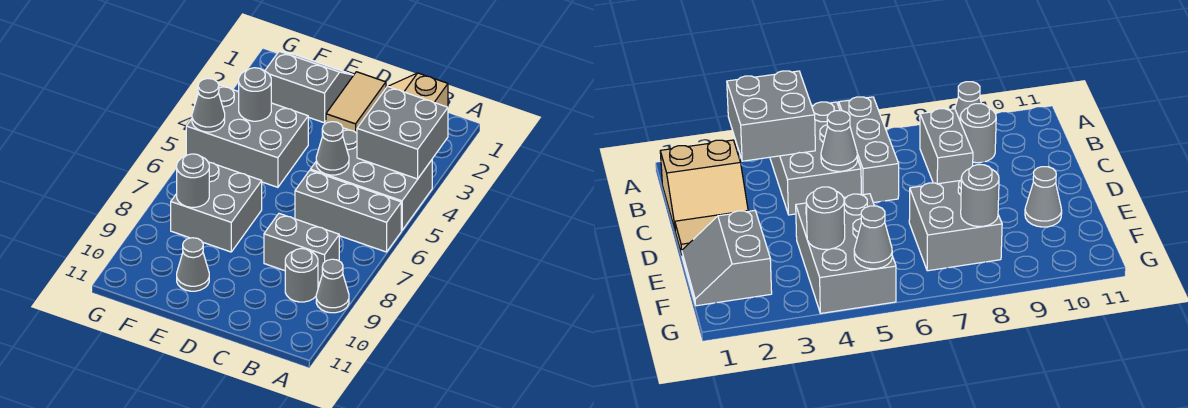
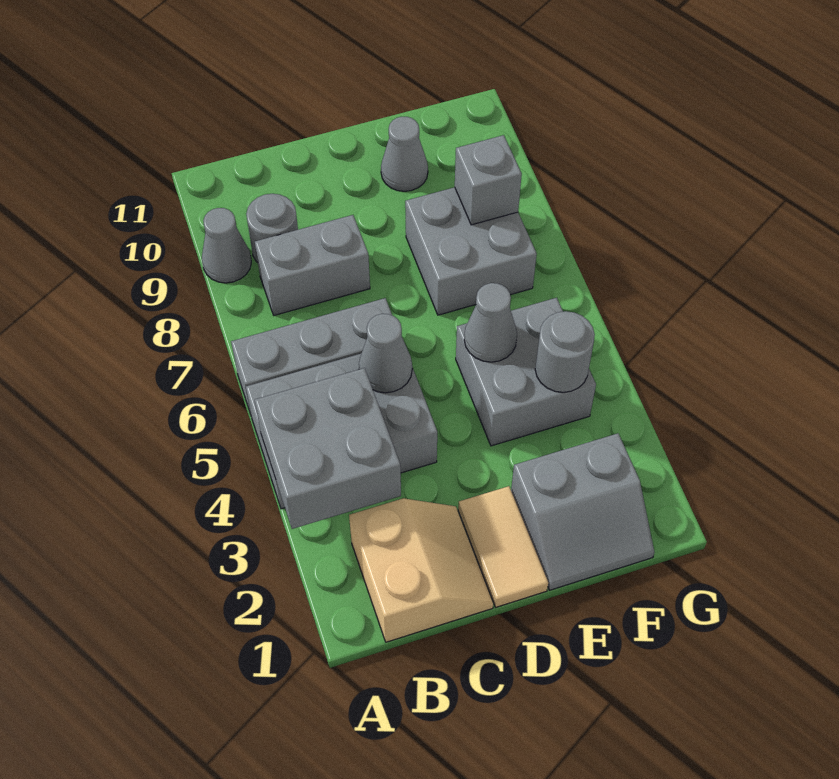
grey brick E4:G5 level 1 -> grey brick E4:F5 level 1
grey round brick F8 level 2 -> grey brick F8 level 2
grey cone G5 level 2 -> grey cone E5 level 2

